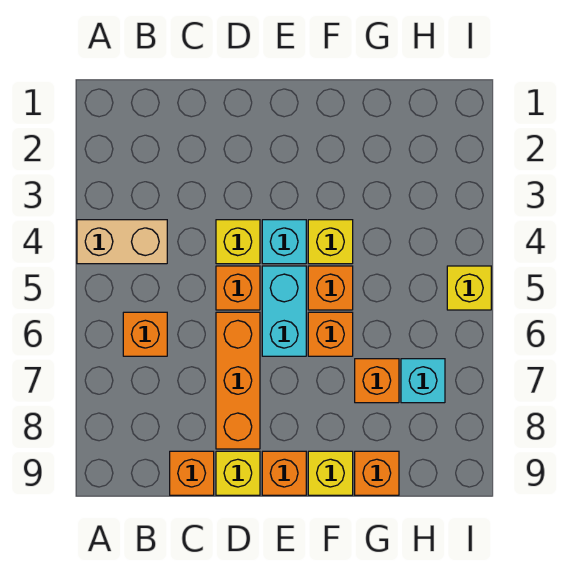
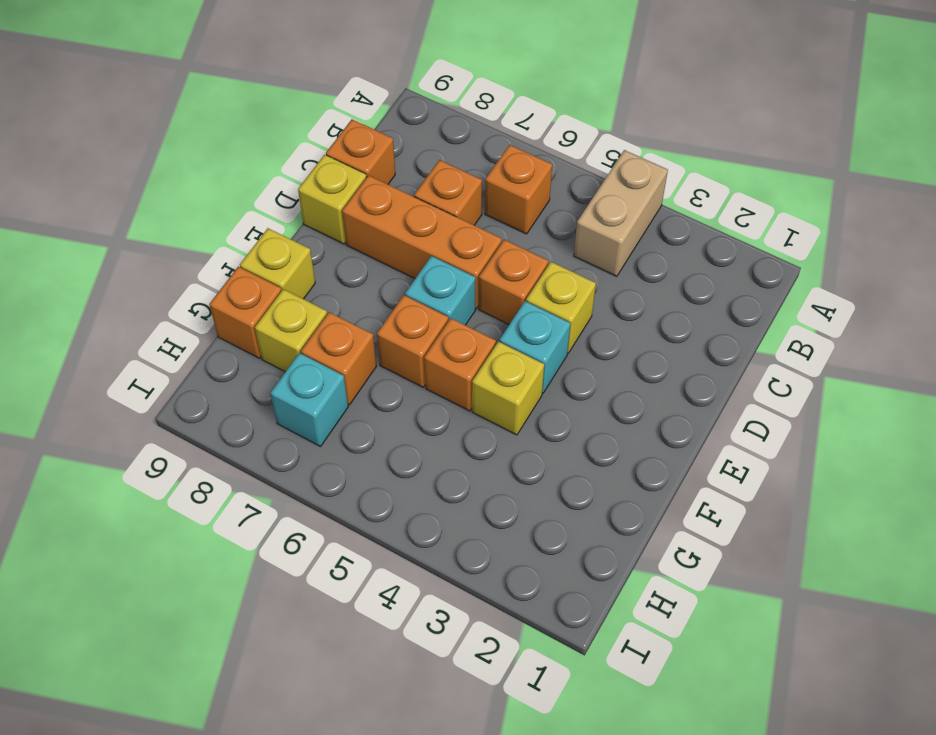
cyan brick E5:E6 level 1 -> cyan brick E6 level 1
orange brick E9 level 1 -> orange brick C7 level 1
yellow brick I5 level 1 -> yellow brick G8 level 1

